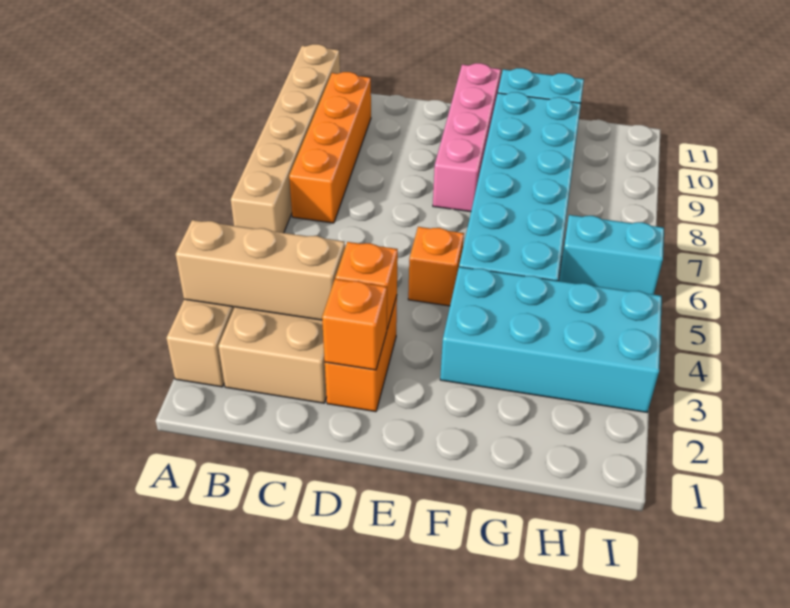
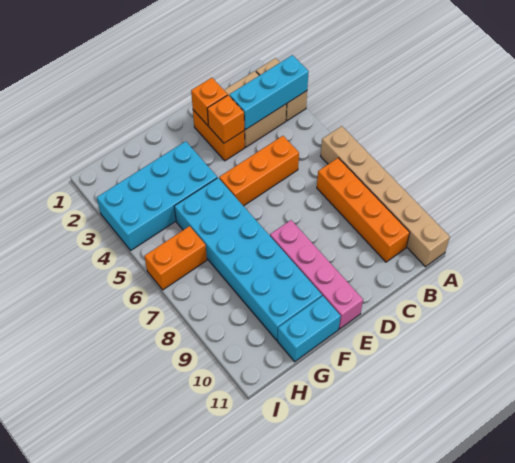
tan brick A3:C3 level 2 -> cyan brick A3:C3 level 2
orange brick E5 level 1 -> orange brick C5:E5 level 1
cyan brick H6:I6 level 1 -> orange brick H6:I6 level 1

